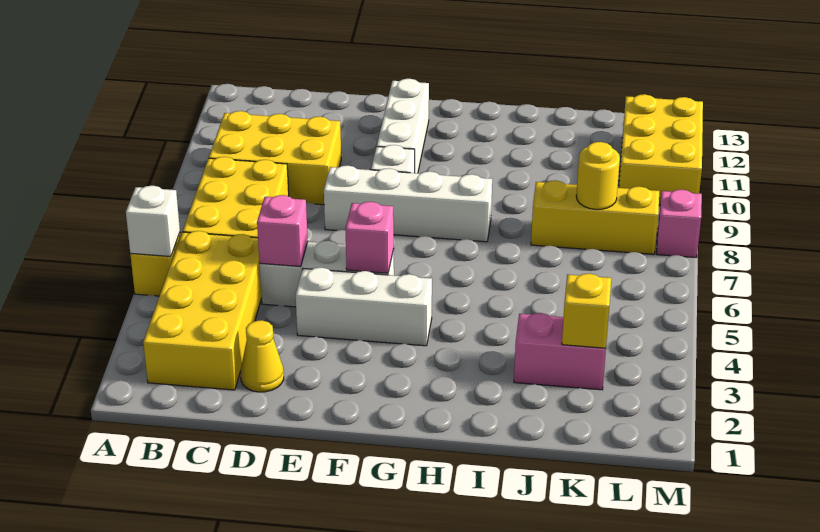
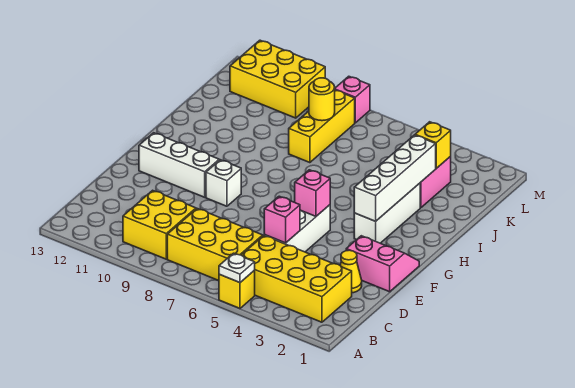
white brick A5 level 2 -> white plate A5 level 2
yellow brick B9:D10 level 1 -> yellow brick B9:C10 level 1
none -> pink slope E1:F2 level 1 top E
white brick E4:G4 level 1 -> white brick G3:I3 level 1
white brick E8:H8 level 1 -> white brick G3:J3 level 2

